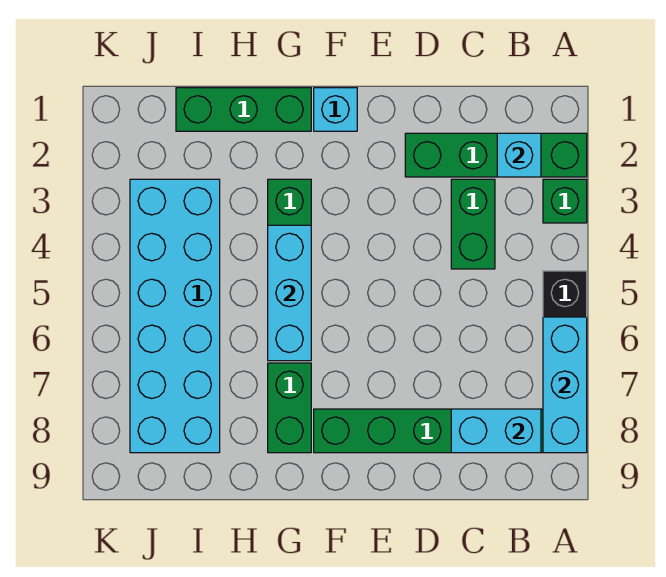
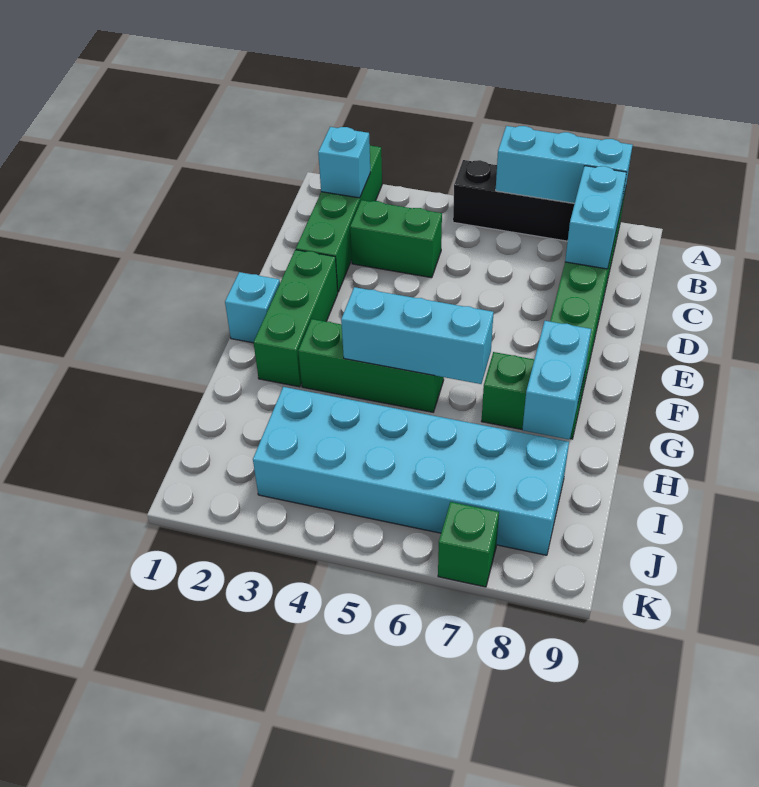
green brick A3 level 1 -> green brick K7 level 1
green brick G1:I1 level 1 -> green brick E2:G2 level 1
none -> cyan brick G8:H8 level 2

